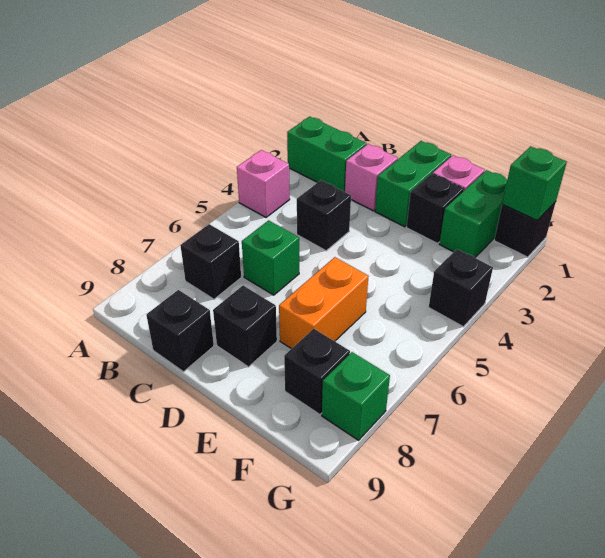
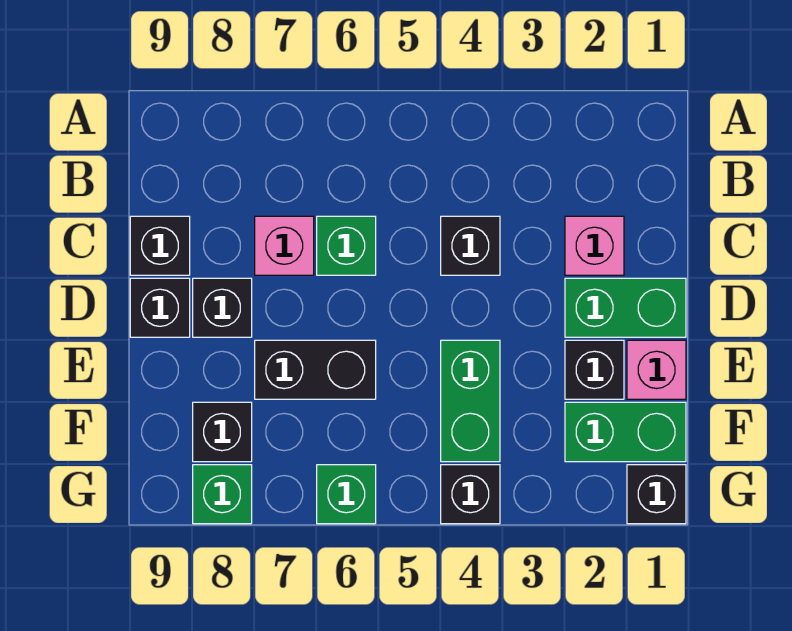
green brick A2:B2 level 1 -> green brick E4:F4 level 1
pink brick A4 level 1 -> pink brick C7 level 1
black brick B7 level 1 -> black brick D9 level 1
orange brick E6:E7 level 1 -> black brick E6:E7 level 1
green brick G1 level 2 -> green brick G6 level 1

